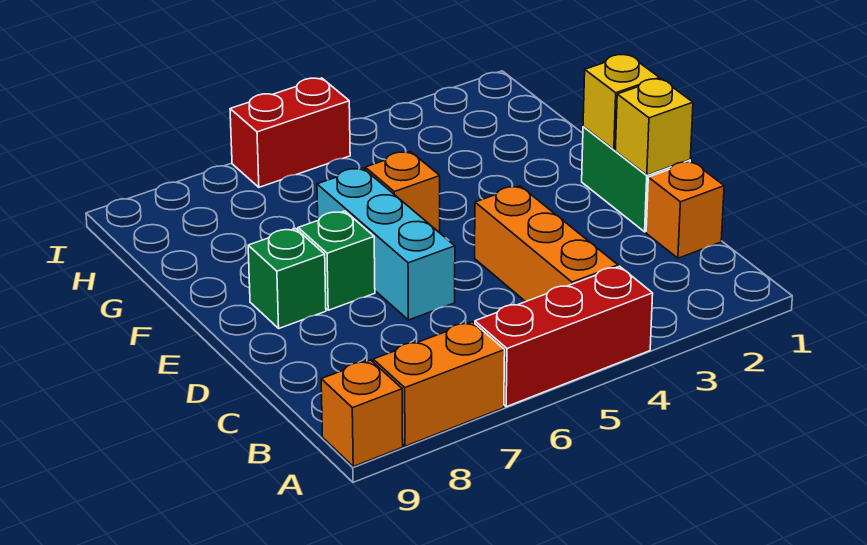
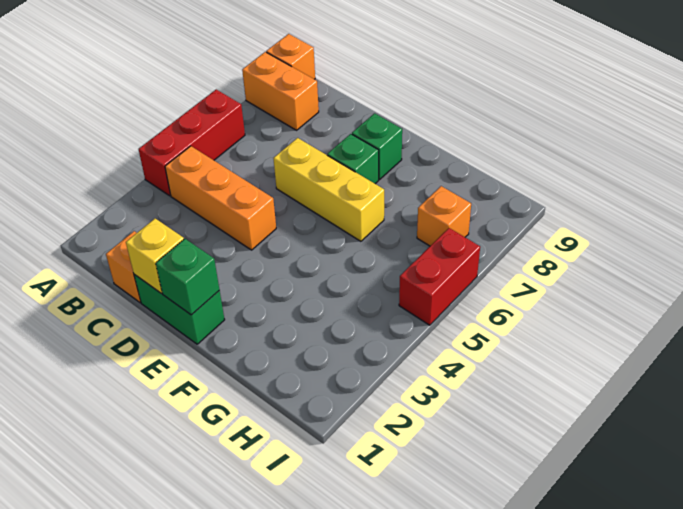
orange brick A7:A8 level 1 -> orange brick A8:B8 level 1
cyan brick D6:F6 level 1 -> yellow brick D6:F6 level 1
yellow brick E1 level 2 -> green brick E1 level 2
orange brick F5 level 1 -> orange brick H7 level 1

